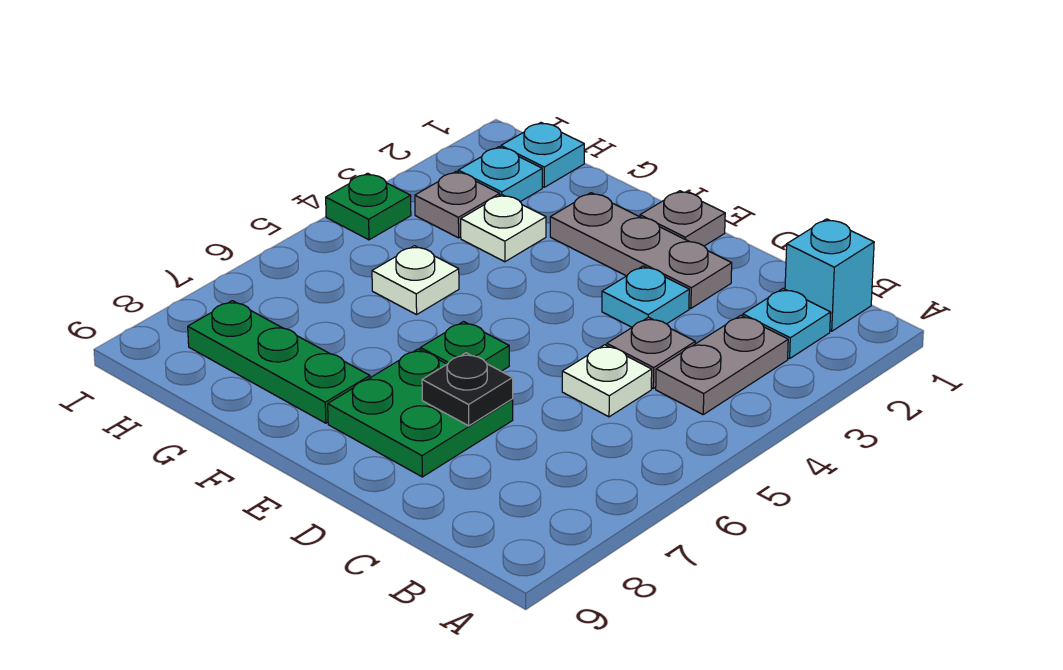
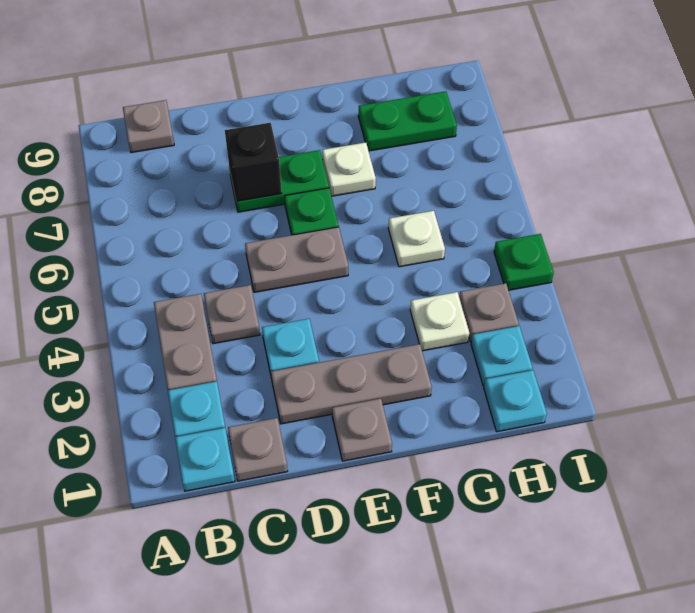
cyan brick B1 level 1 -> cyan plate B1 level 1
none -> grey plate B9 level 1
none -> grey plate C1 level 1
white plate C5 level 1 -> white plate F7 level 1
none -> grey plate D5:E5 level 1
green plate D7:E8 level 1 -> green plate D7:E7 level 1
black plate D7 level 2 -> black brick D7 level 2
green plate F8:H8 level 1 -> green plate G8:H8 level 1

